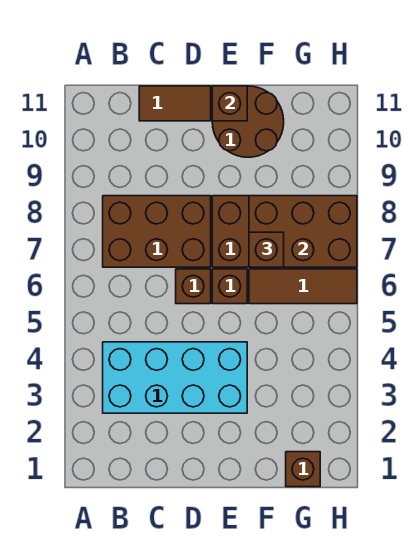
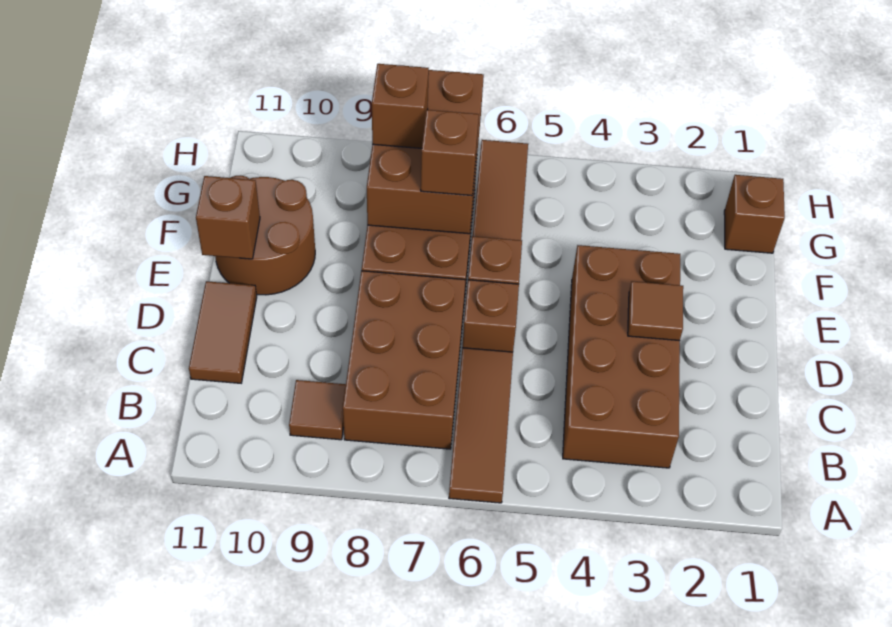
none -> brown tile A6:C6 level 1
cyan brick B3:E4 level 1 -> brown brick B3:E4 level 1
none -> brown tile B9 level 1
none -> brown tile D3 level 2
none -> brown brick G8 level 3

